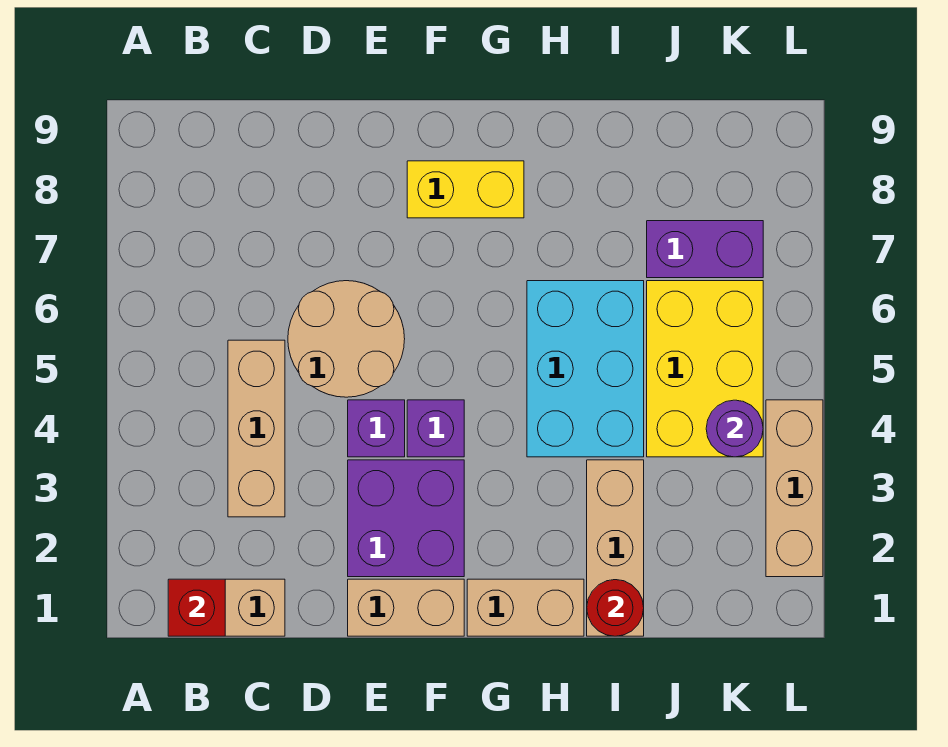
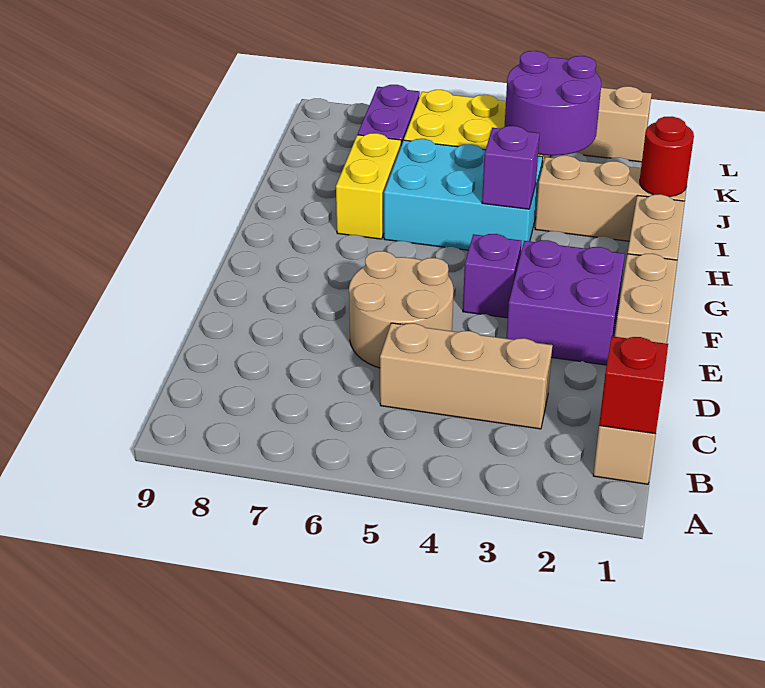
purple brick E4 level 1 -> purple brick H4 level 2
yellow brick F8:G8 level 1 -> yellow brick H7:I7 level 1
purple round brick K4 level 2 -> purple round brick J3:K4 level 2

